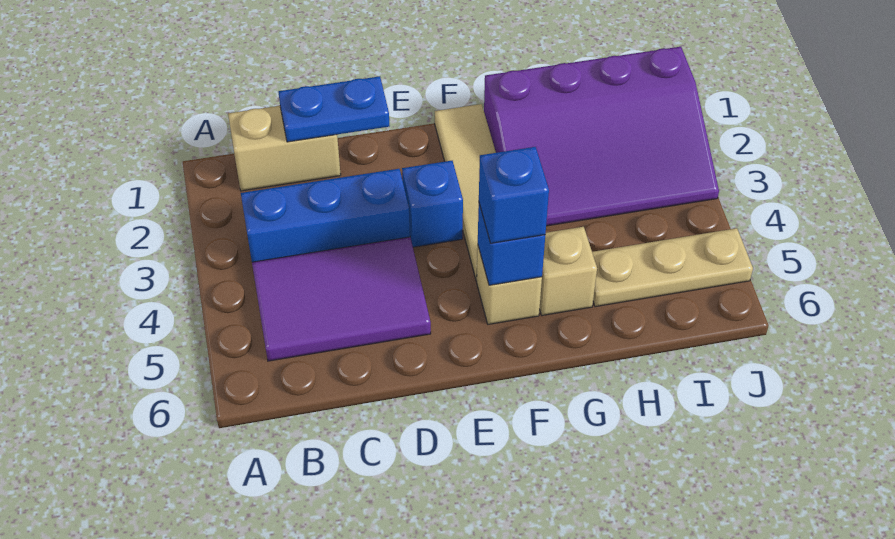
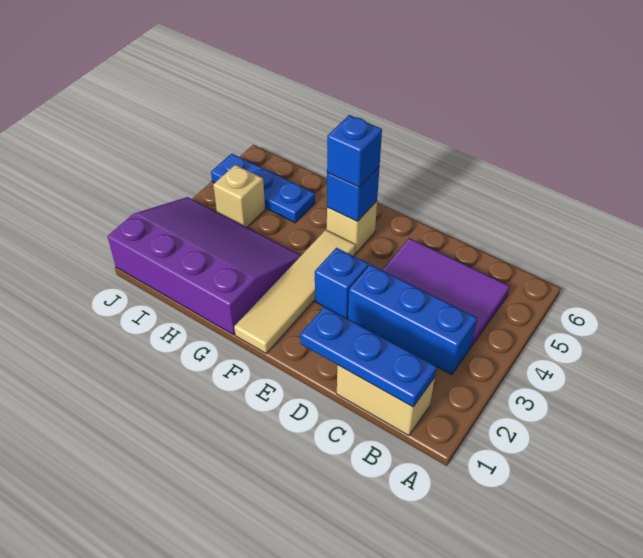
blue plate C1:D1 level 2 -> blue plate B1:D1 level 2
tan brick G5 level 1 -> tan brick I4 level 1
tan plate H5:J5 level 1 -> blue plate H5:J5 level 1

